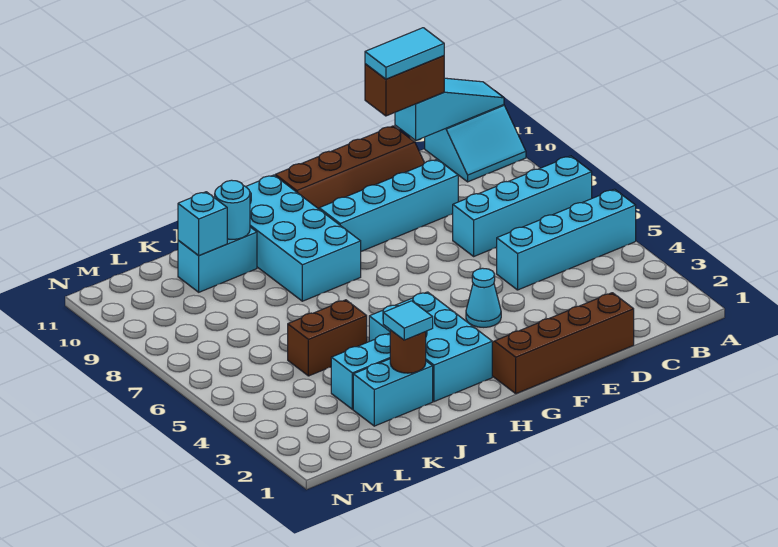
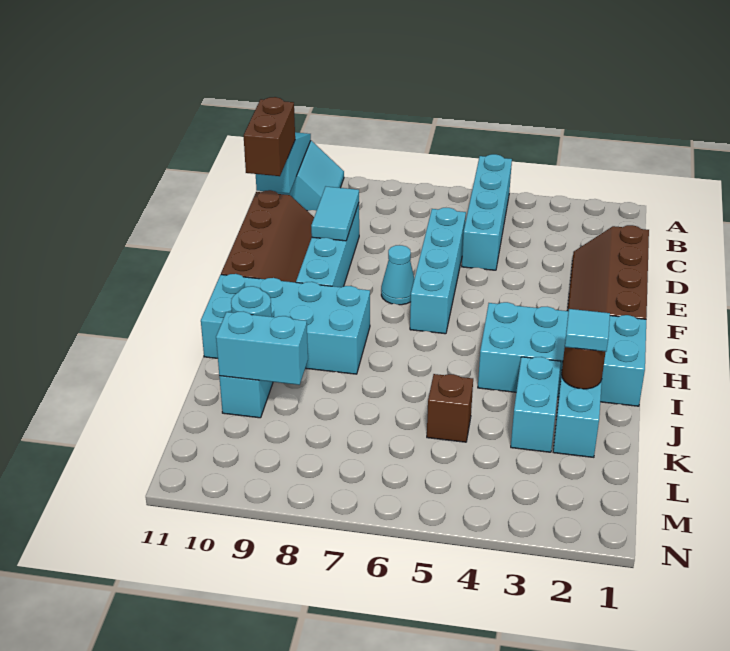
cyan brick A7:D7 level 1 -> cyan brick D6:G6 level 1
cyan tile C11:D11 level 4 -> cyan tile D9:E9 level 2
cyan cone F4 level 1 -> cyan cone F7 level 1
cyan brick H2:I4 level 1 -> cyan brick H1:I4 level 1
brown brick J5:K5 level 1 -> brown brick K5 level 1
cyan brick K10 level 2 -> cyan brick K9:K10 level 2

